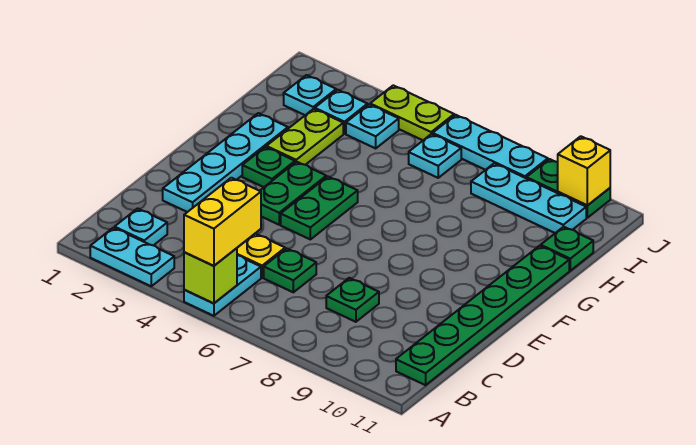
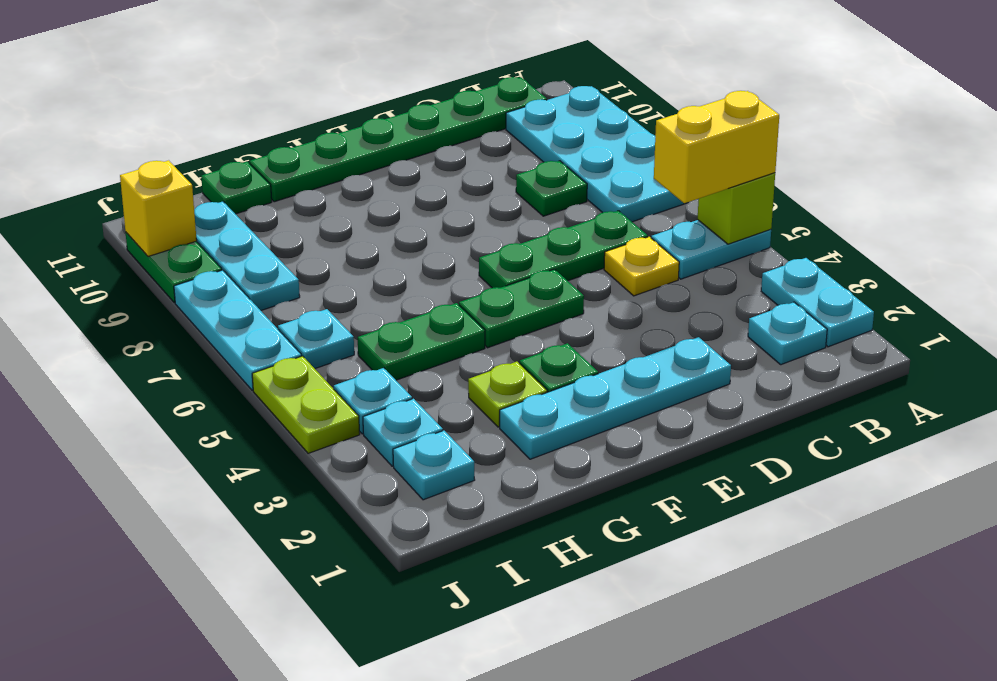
none -> cyan plate A7:B10 level 1
green plate C6 level 1 -> green plate C6:E6 level 1
green plate E4:F4 level 1 -> green plate G5:H5 level 1
lime plate G3:H3 level 1 -> lime plate G3 level 1

